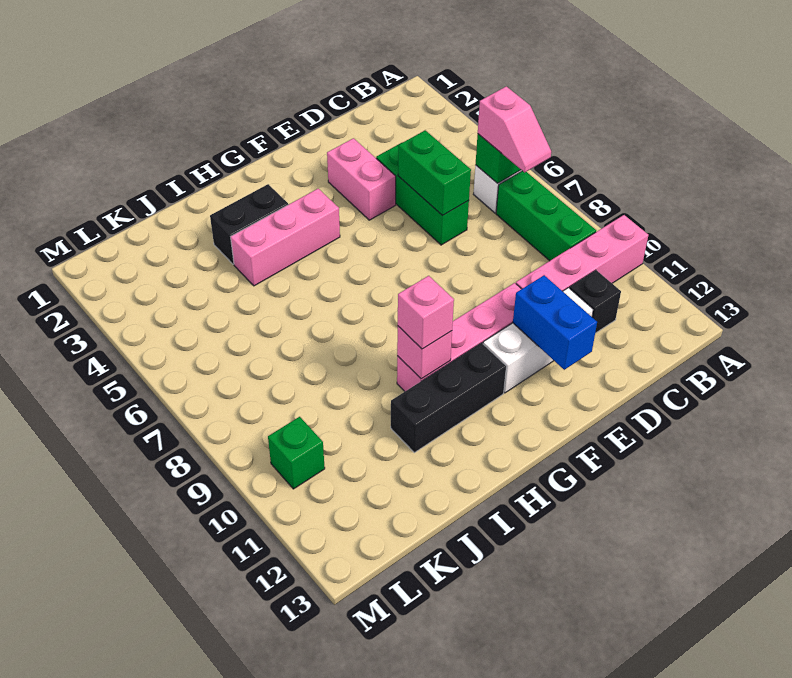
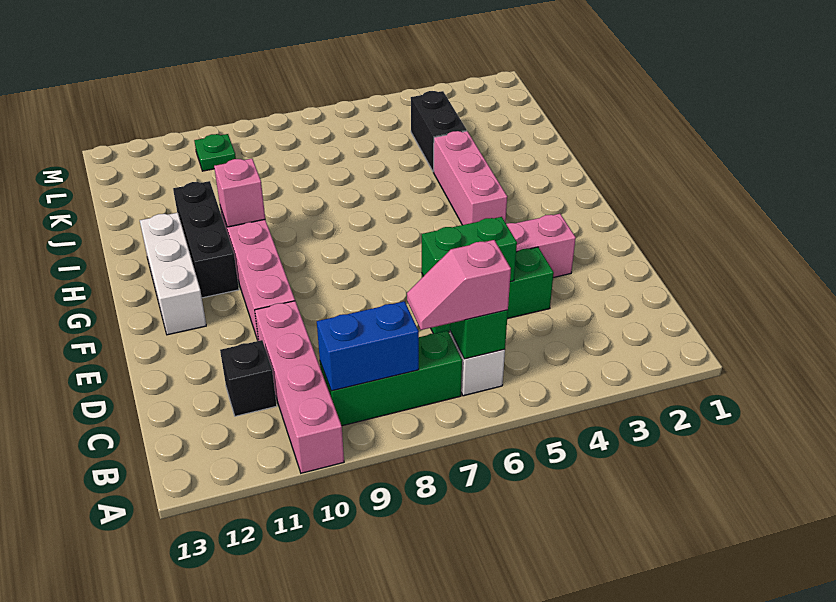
white brick D11:F11 level 1 -> white brick F12:H12 level 1
blue brick E11:E12 level 2 -> blue brick B8:B9 level 2
black brick H3:I3 level 1 -> black brick J4:K4 level 1
pink brick H10 level 3 -> none
green brick L10 level 1 -> green plate L10 level 1

